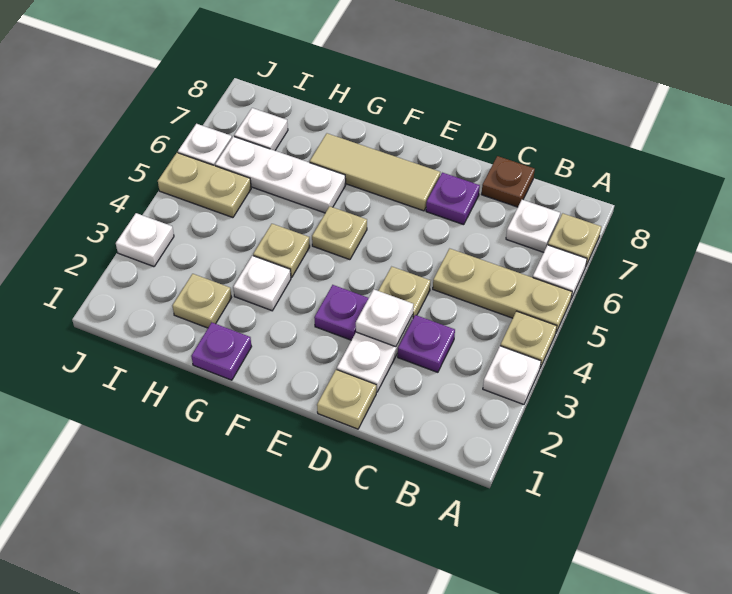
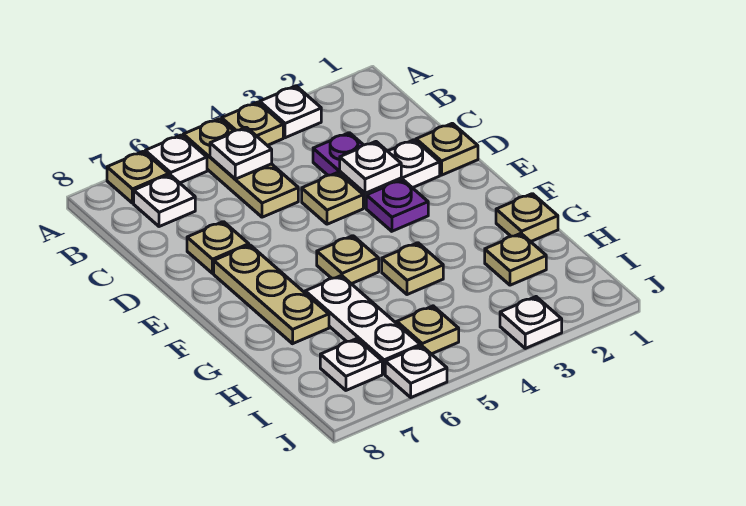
brown plate C8 level 1 -> none
purple plate D7 level 1 -> tan plate D7 level 1
tan tile E7:G7 level 1 -> tan plate E7:G7 level 1
purple plate G1 level 1 -> tan plate G1 level 1
white plate G3 level 1 -> white plate B5 level 2
tan plate I5:J5 level 1 -> tan plate I5 level 1

